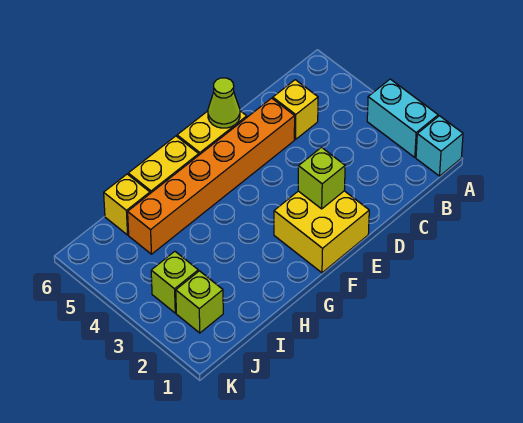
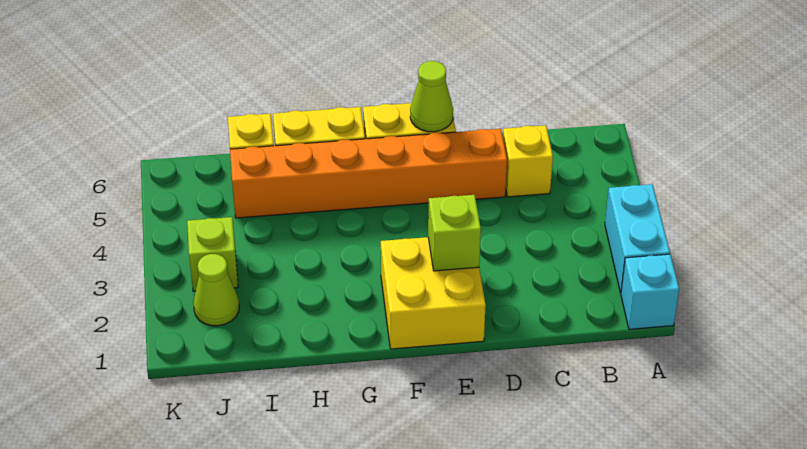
lime brick J2 level 1 -> lime cone J2 level 1

